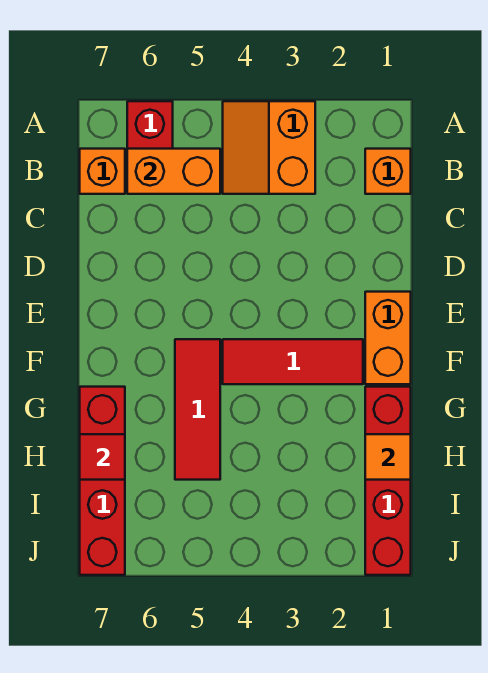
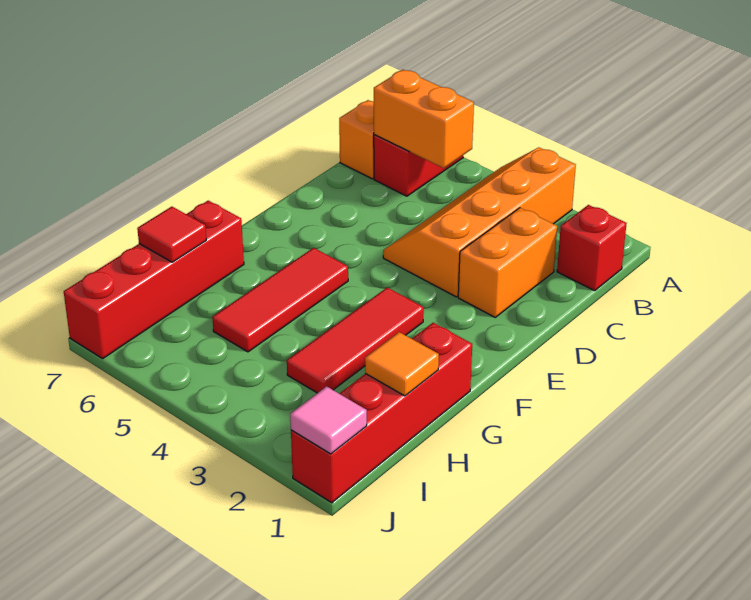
orange slope A3:B4 level 1 top 3 -> orange slope A3:D4 level 1 top 3
orange brick B1 level 1 -> red brick B1 level 1
orange brick E1:F1 level 1 -> orange brick C2:D2 level 1
red tile F2:F4 level 1 -> red tile F3:H3 level 1
none -> pink tile J1 level 2

